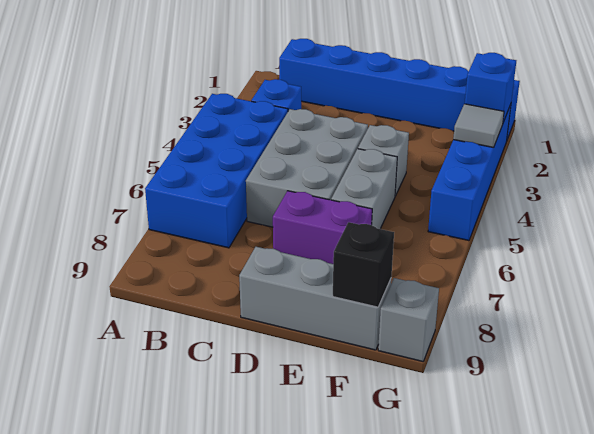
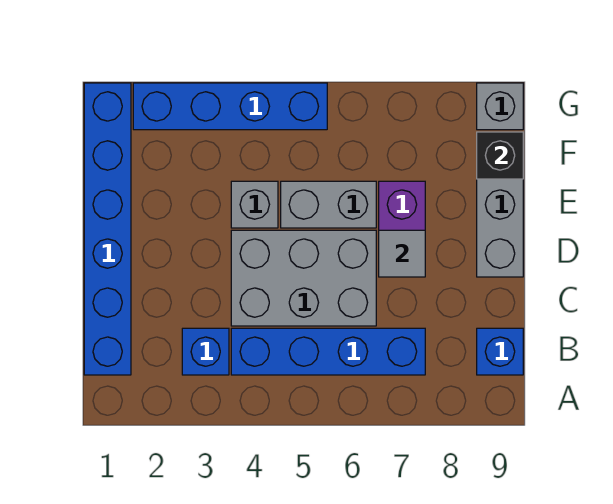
blue brick A4:B7 level 1 -> blue brick B4:B7 level 1
blue brick G2 level 2 -> blue brick B9 level 1
grey tile G3 level 2 -> grey tile D7 level 2

